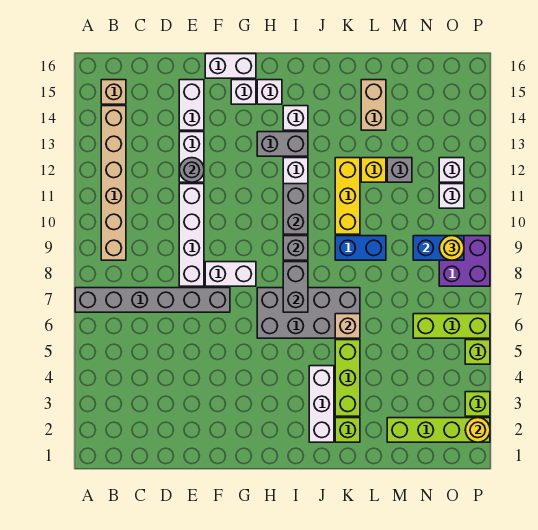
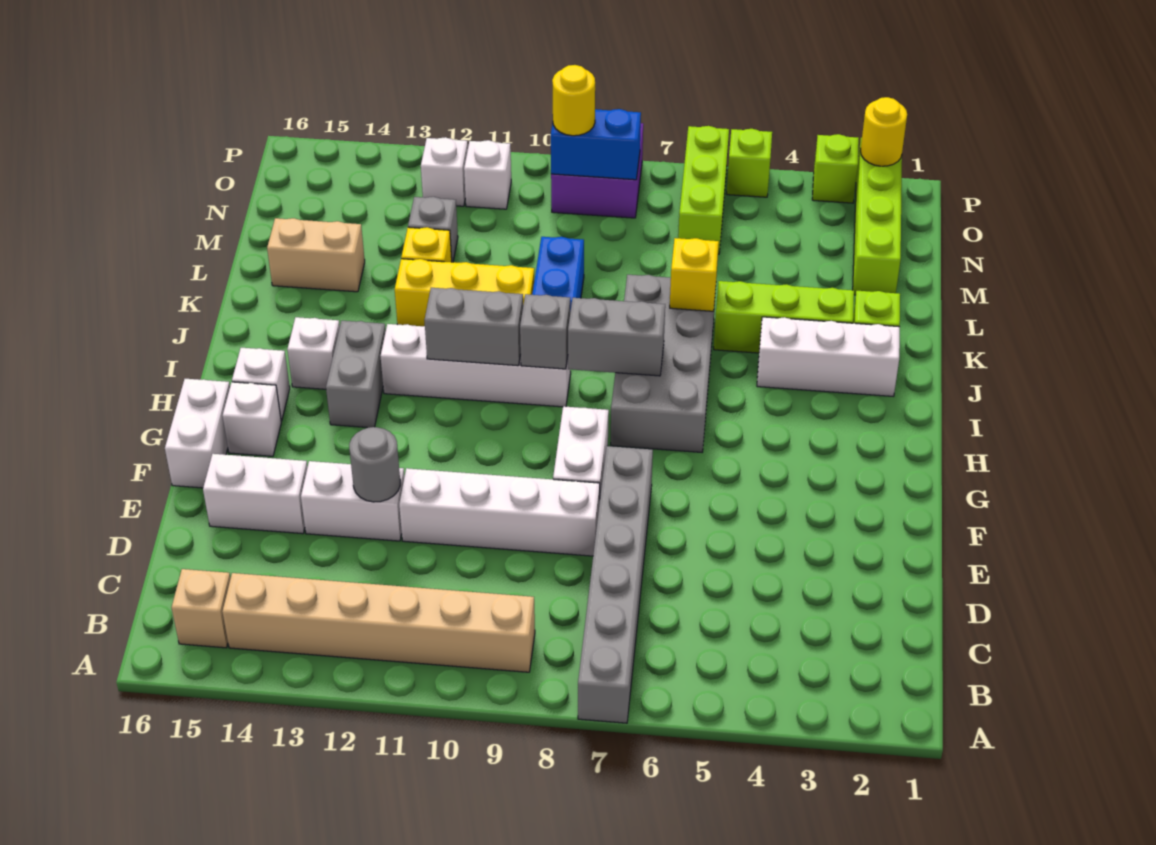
tan brick K6 level 2 -> yellow brick K6 level 2
blue brick N9:O9 level 2 -> blue brick O8:O9 level 2

